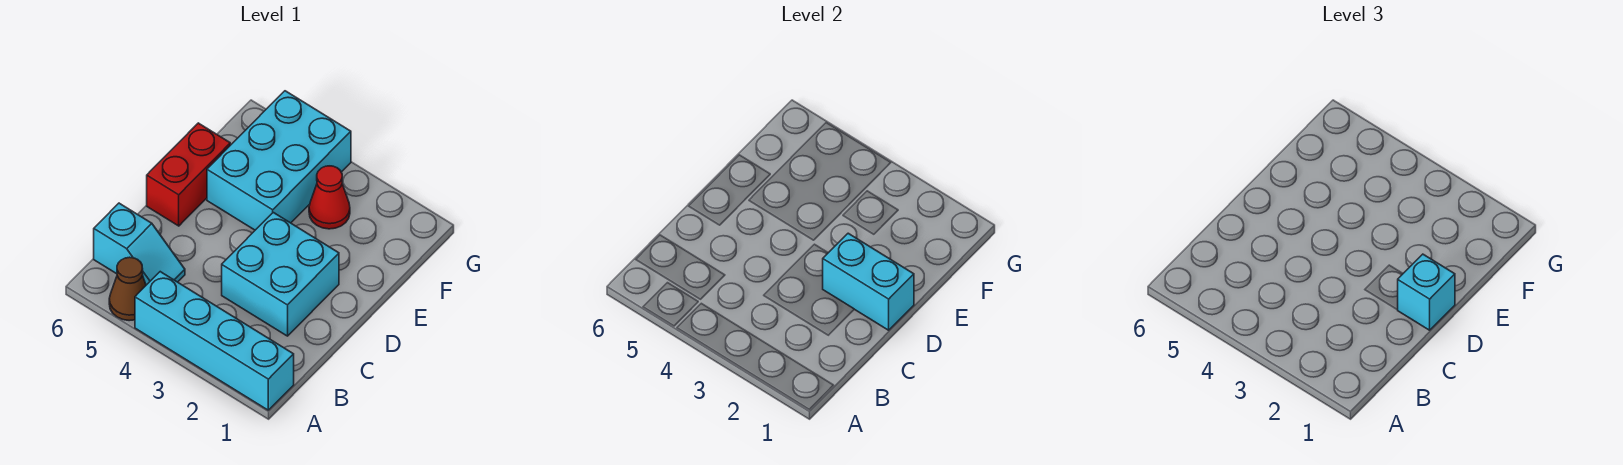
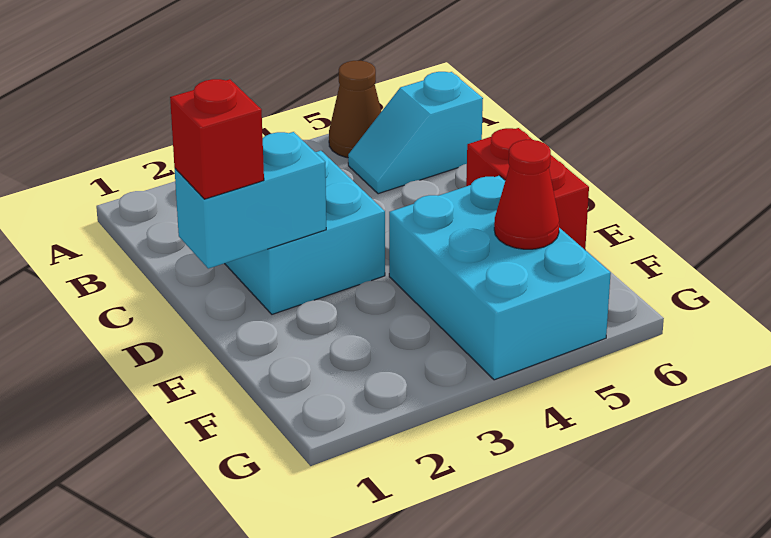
cyan brick A1:A4 level 1 -> none
cyan brick D1 level 3 -> red brick D1 level 3
red cone F3 level 1 -> red cone F5 level 2

